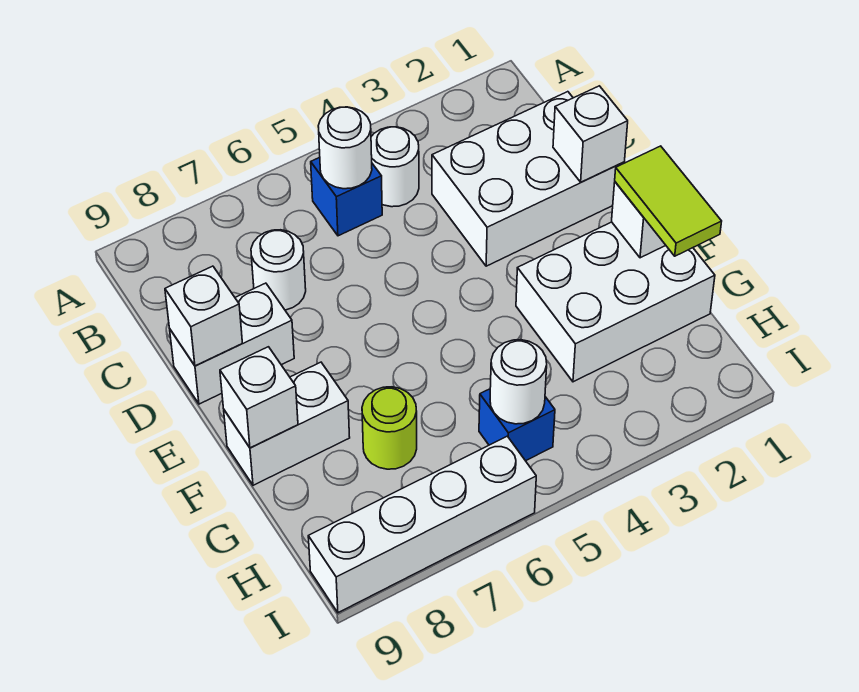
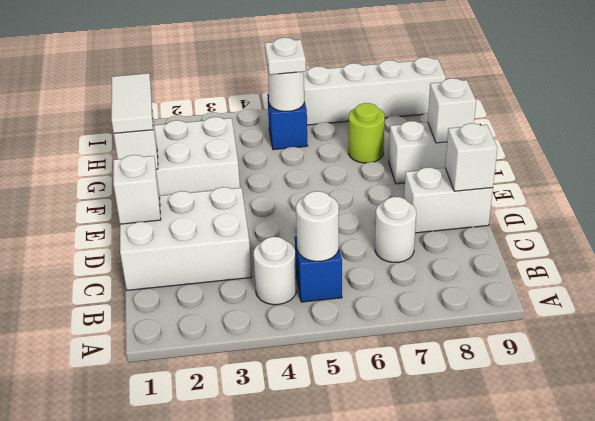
lime tile F1:G1 level 3 -> white tile F1:G1 level 3
none -> white plate H5 level 3

